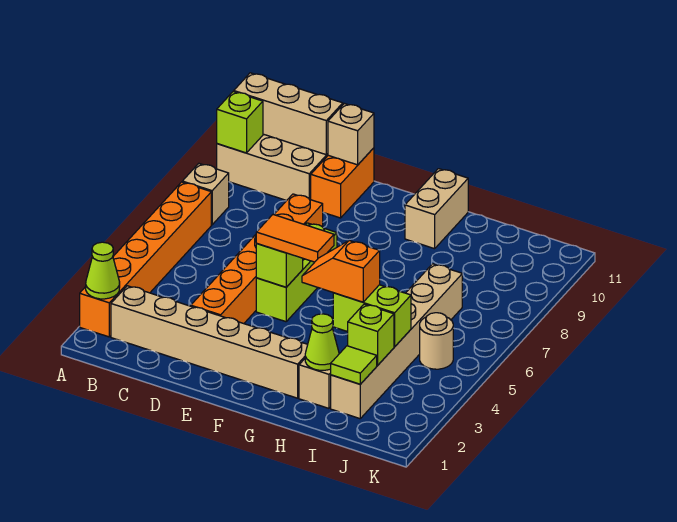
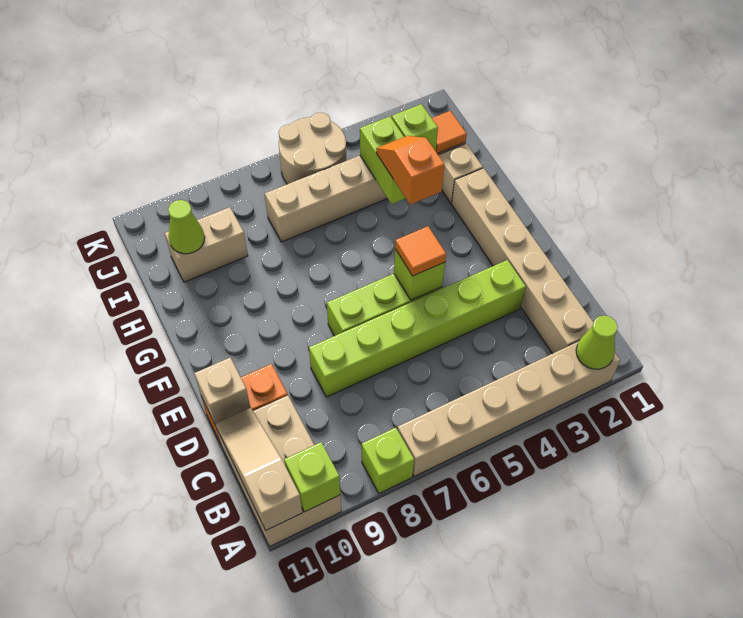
orange brick A2:A7 level 1 -> tan brick A2:A7 level 1
tan brick A8 level 1 -> lime brick A8 level 1
tan brick A11:C11 level 2 -> tan slope A11:C11 level 2 top A
orange brick D3:D8 level 1 -> lime brick D3:D8 level 1
orange tile E5:F5 level 3 -> orange tile E5 level 3
orange slope G4:H4 level 3 top H -> orange slope G4:H4 level 3 top G
tan brick G10:G11 level 1 -> tan brick I9:I10 level 1
lime cone H2 level 2 -> lime cone I10 level 2
lime tile I2 level 2 -> orange tile I2 level 2
tan round brick J5 level 1 -> tan round brick J5:K6 level 1

